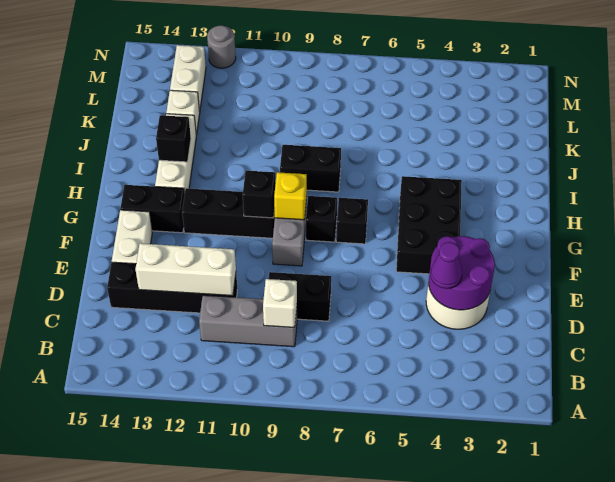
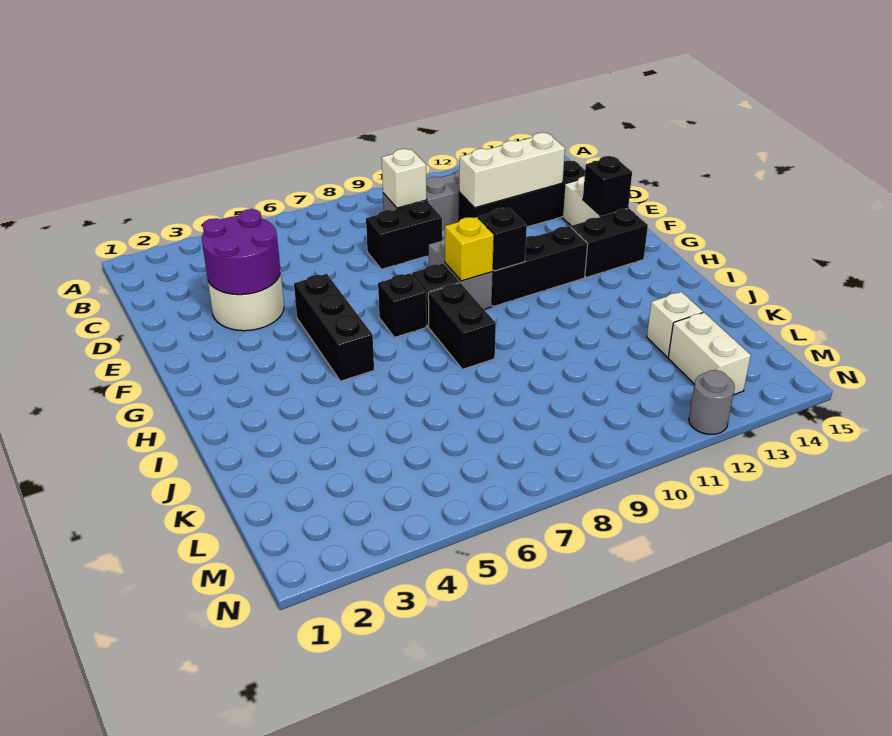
purple cone D4 level 3 -> none
black brick F4:H5 level 1 -> black brick F5:H5 level 1
white brick H13:J13 level 1 -> none
black brick I8:I9 level 1 -> black brick H8:I8 level 1
black brick I13 level 2 -> black brick F14 level 2

